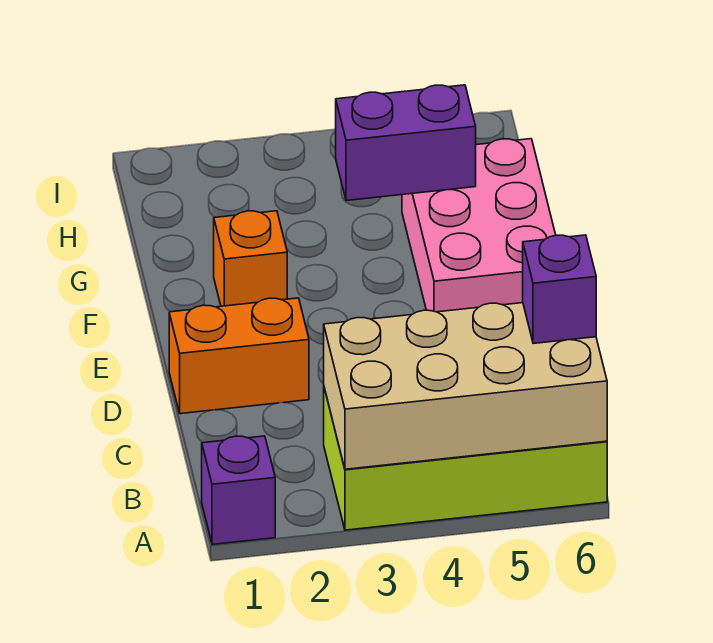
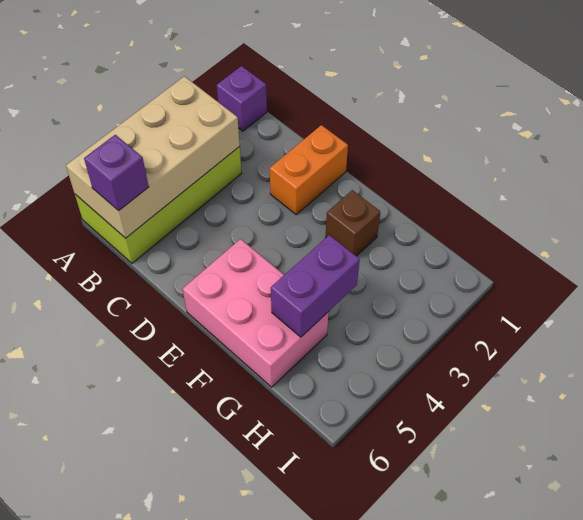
orange brick F2 level 1 -> brown brick F2 level 1

